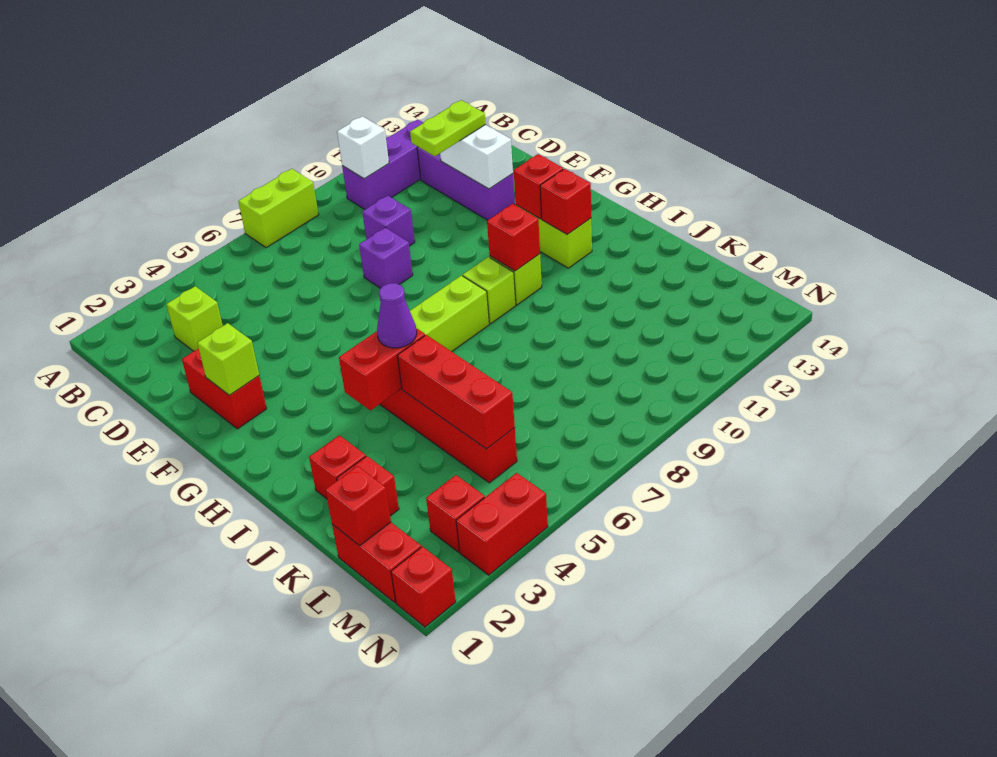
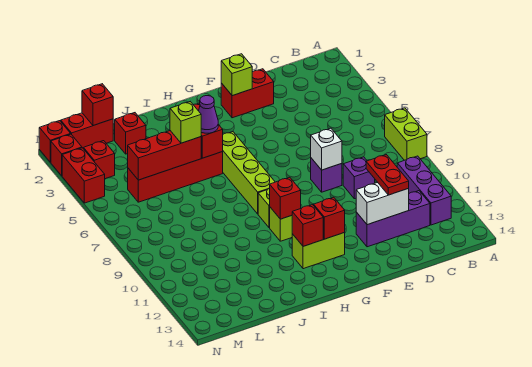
white brick B10 level 2 -> white brick E8 level 2
lime brick C3 level 1 -> lime brick J5 level 3
lime plate D11:D12 level 3 -> red plate D11:D12 level 3
red brick J2 level 1 -> red brick N2 level 1

